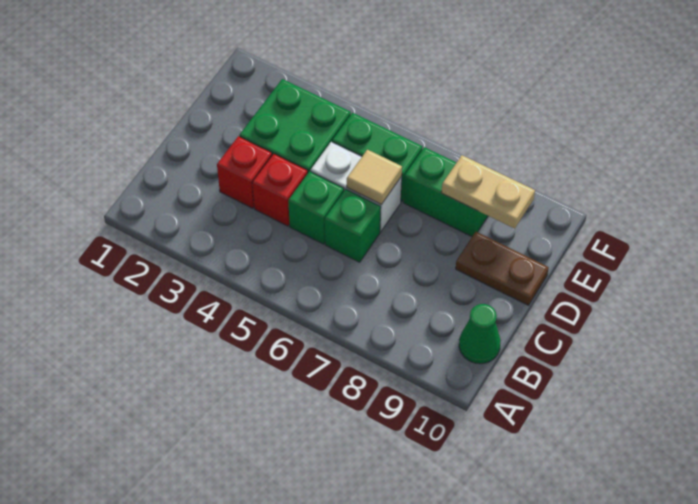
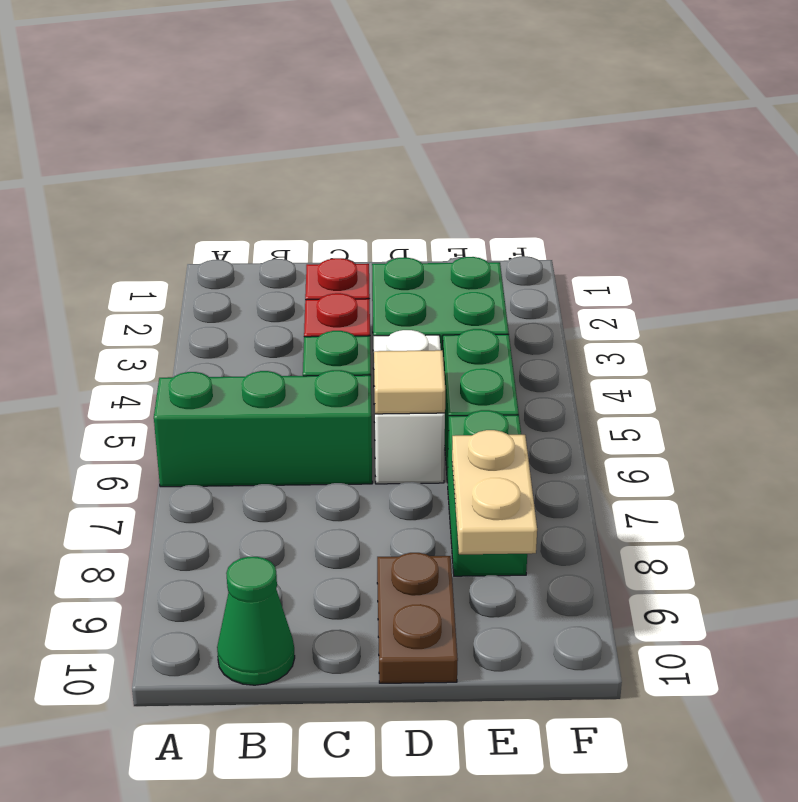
green brick C6 level 1 -> green brick A6:C6 level 1

